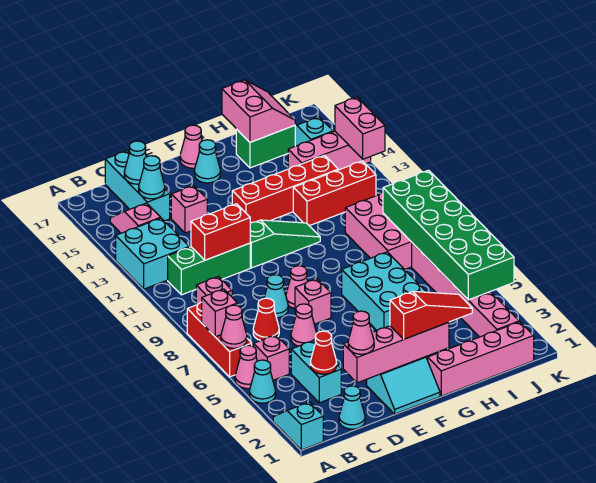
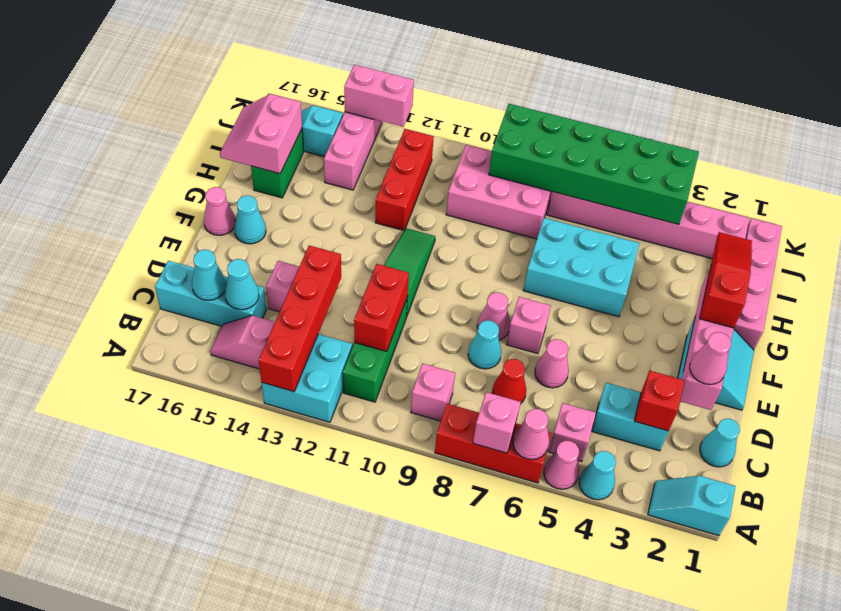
red cone C3 level 2 -> red brick C3 level 2
red brick F13:I13 level 1 -> red brick A13:D13 level 2
pink slope H16:I17 level 2 top H -> pink slope H16:I17 level 2 top 16

